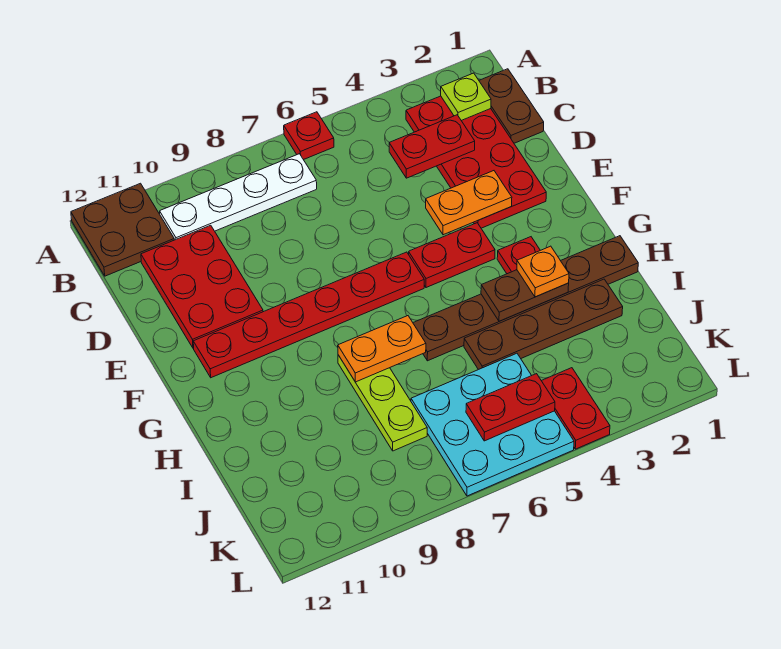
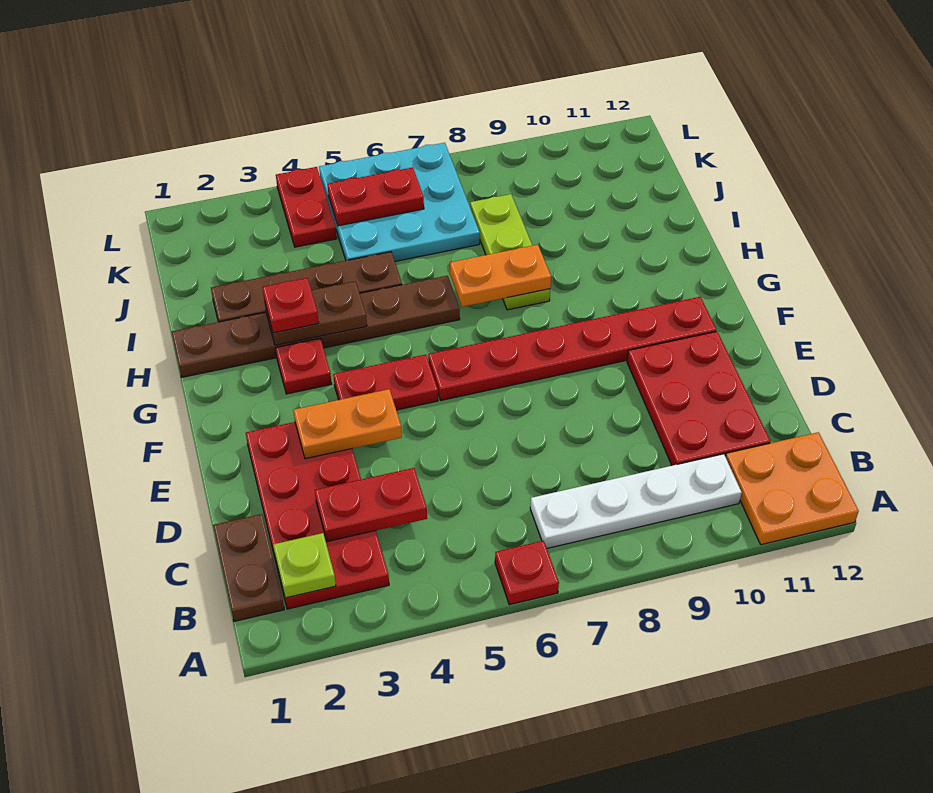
brown plate A11:B12 level 1 -> orange plate A11:B12 level 1
orange plate H3 level 3 -> red plate H3 level 3

